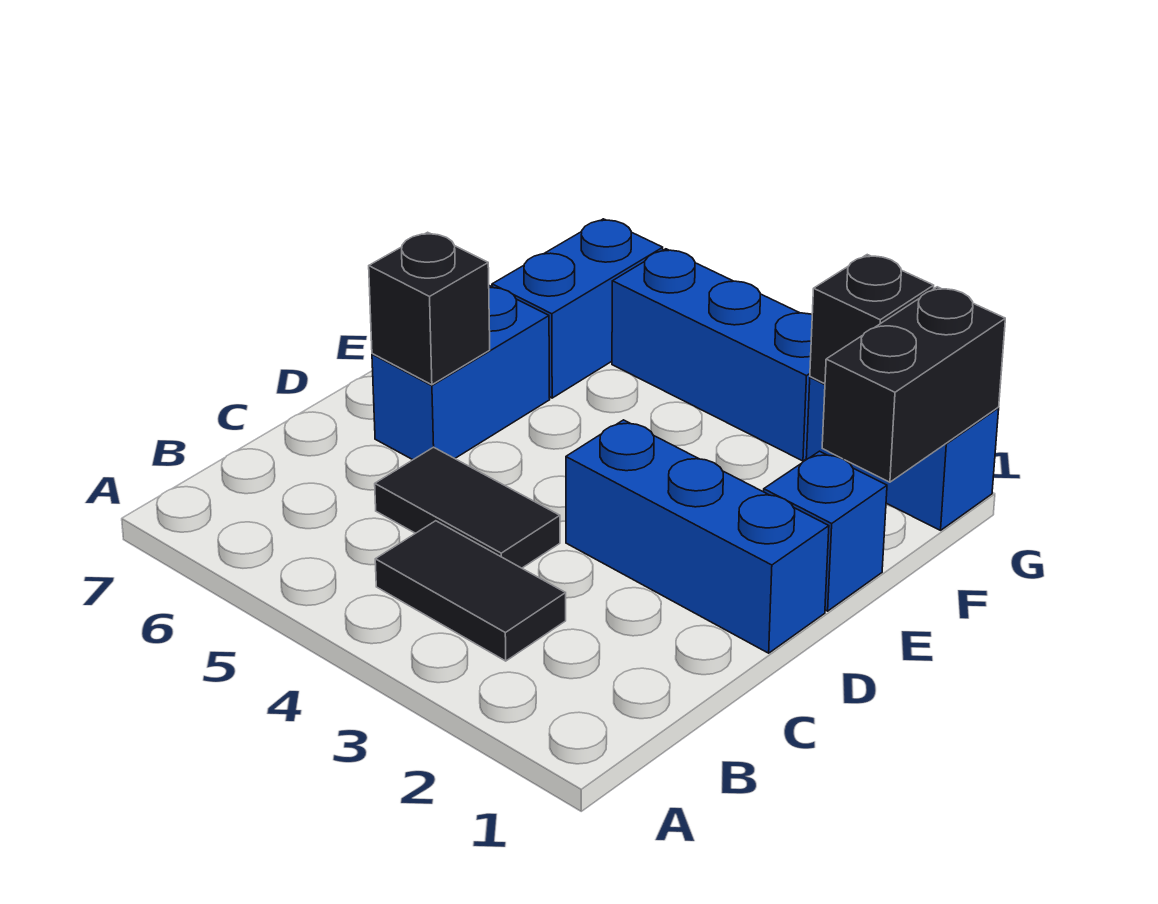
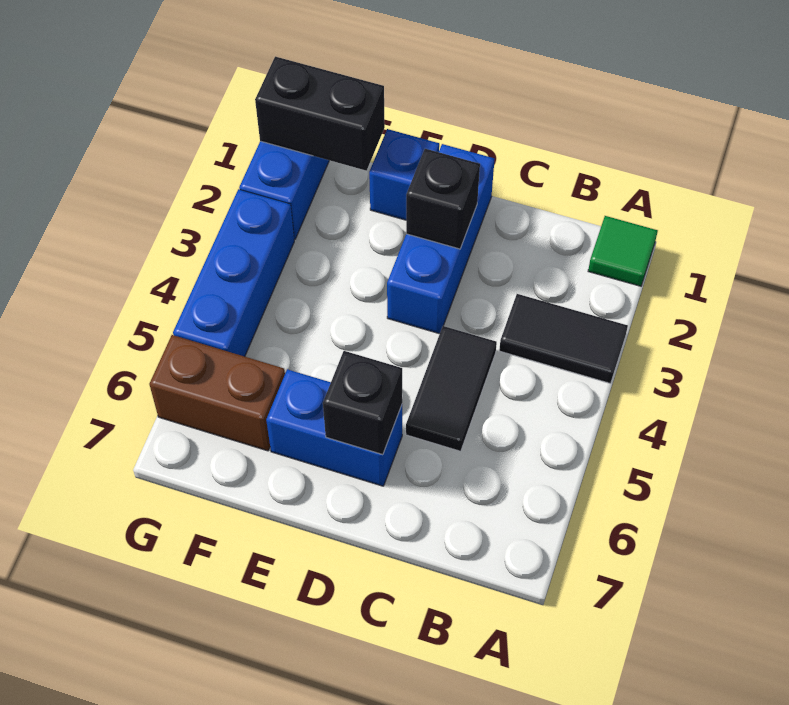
none -> green tile A1 level 1
black tile B3:B4 level 1 -> black tile A3:B3 level 1
blue brick F6:G6 level 1 -> brown brick F6:G6 level 1
black brick G2 level 2 -> black brick D2 level 2

